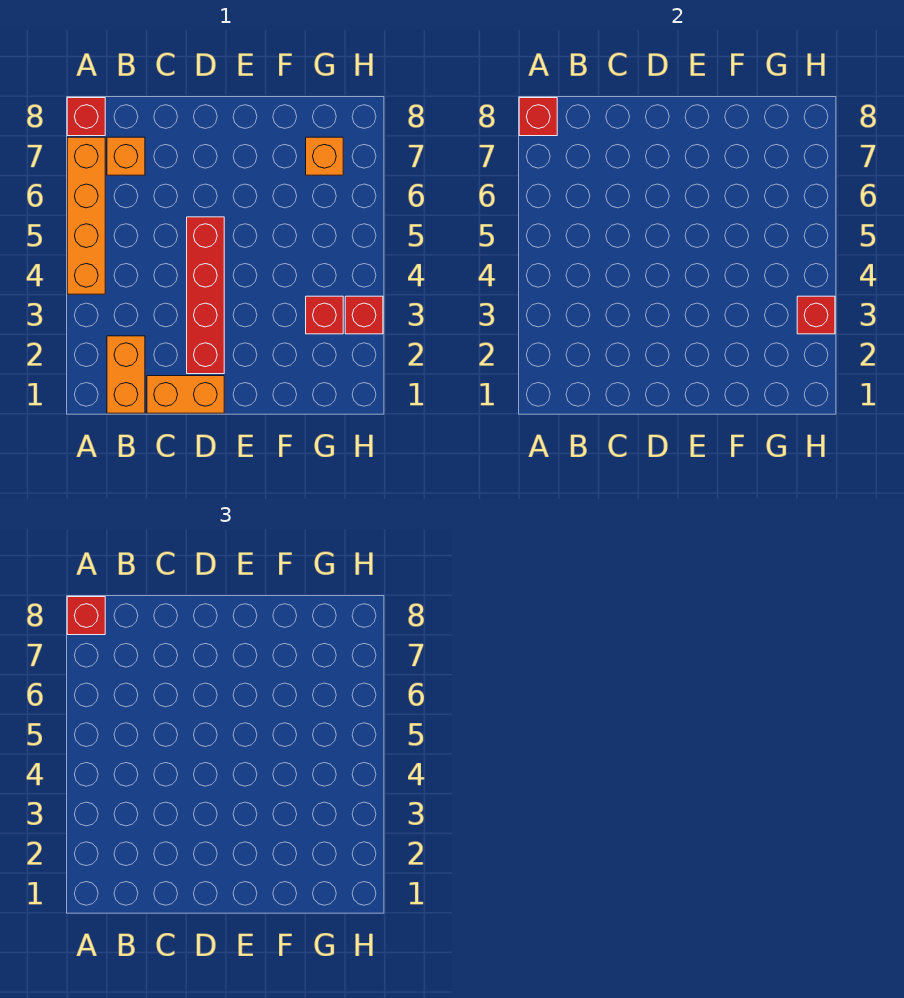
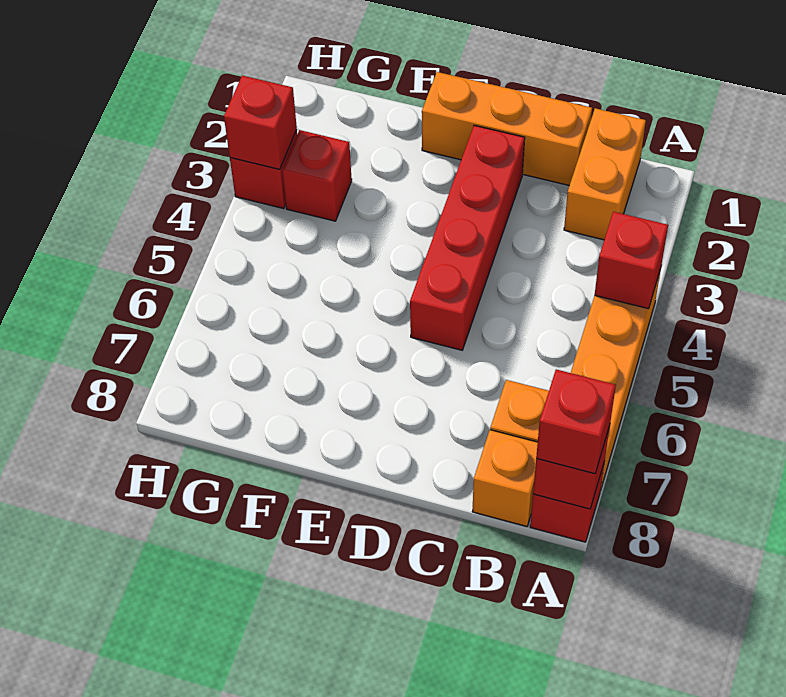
none -> red brick A4 level 2
orange brick C1:D1 level 1 -> orange brick C1:E1 level 1
orange brick G7 level 1 -> orange brick B8 level 1

